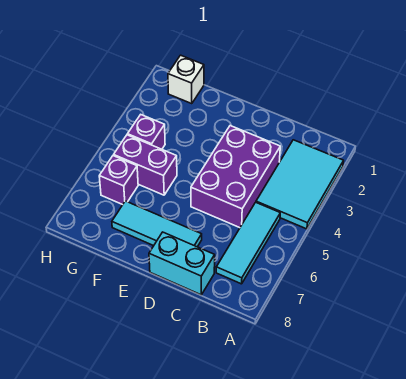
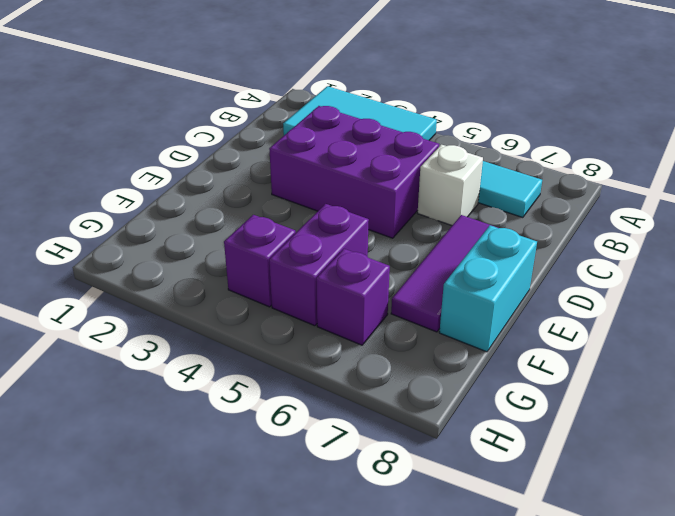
cyan brick C8:D8 level 1 -> cyan brick E8:F8 level 1
cyan tile D7:F7 level 1 -> purple tile D7:F7 level 1
white brick G1 level 1 -> white brick C6 level 1

